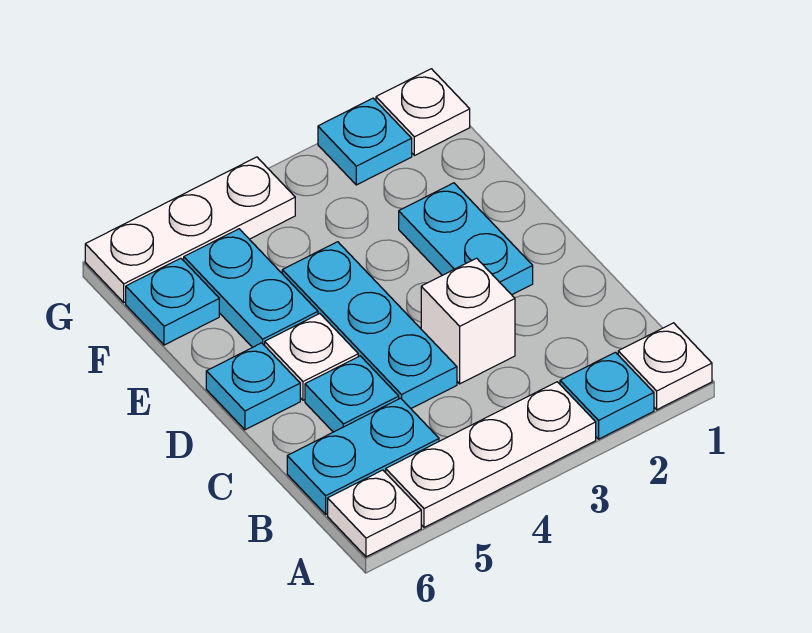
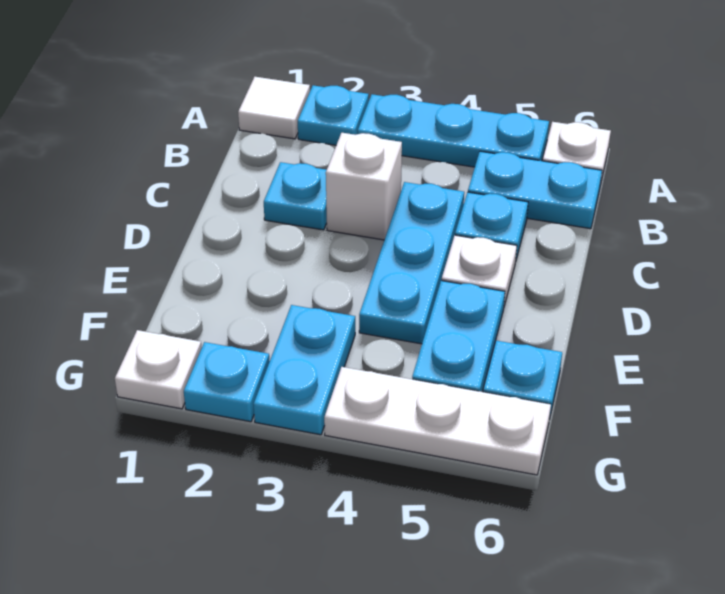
white plate A1 level 1 -> white tile A1 level 1
white plate A3:A5 level 1 -> cyan plate A3:A5 level 1
cyan plate D2:E2 level 1 -> cyan plate F3:G3 level 1
cyan plate D6 level 1 -> cyan plate C2 level 1

